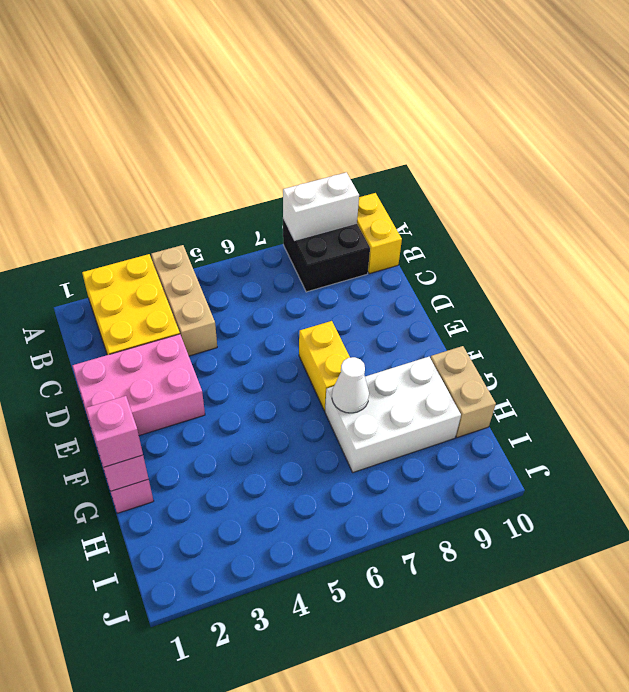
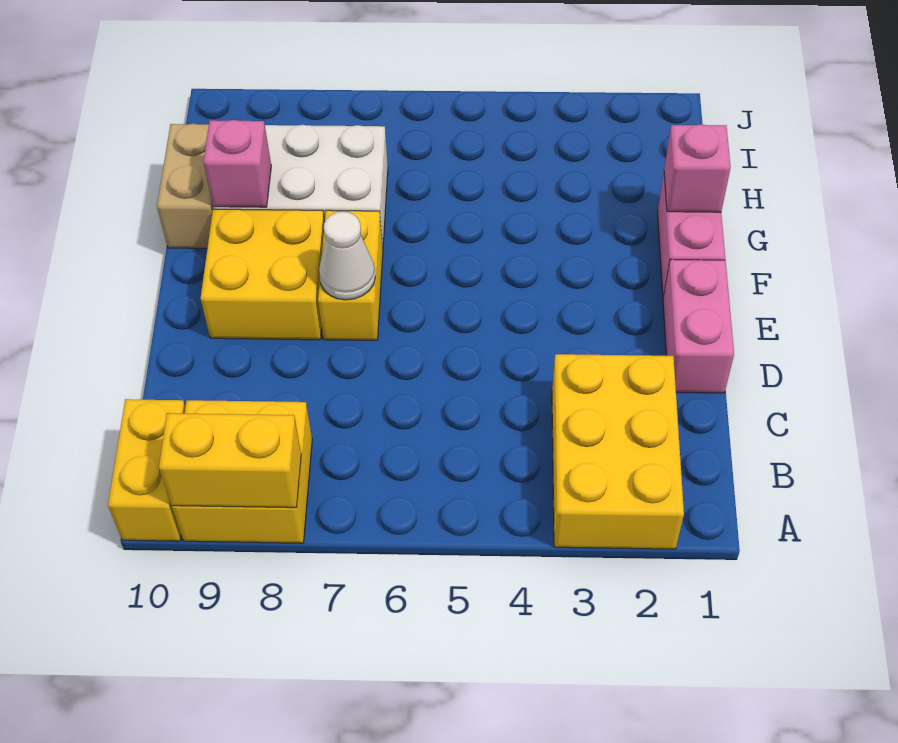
tan brick A4:C4 level 1 -> none
black brick A8:B9 level 1 -> yellow brick A8:B9 level 1
white brick A8:A9 level 2 -> yellow brick A8:A9 level 2
pink brick D1:E3 level 1 -> pink brick D1:E1 level 1
none -> yellow brick E8:F9 level 1
pink brick G1 level 3 -> pink brick G9 level 2
white cone G7 level 2 -> white cone E7 level 2

